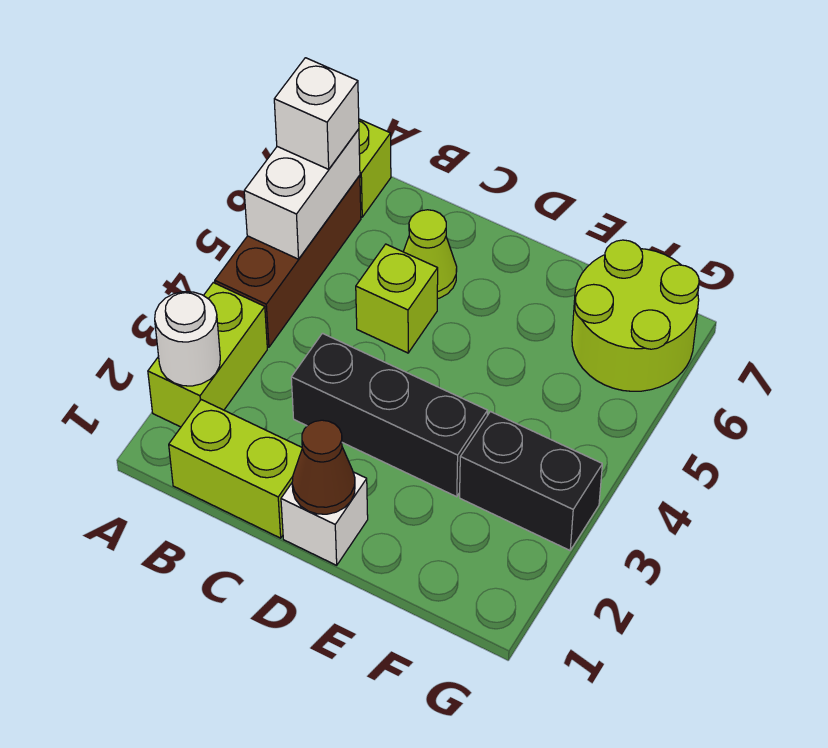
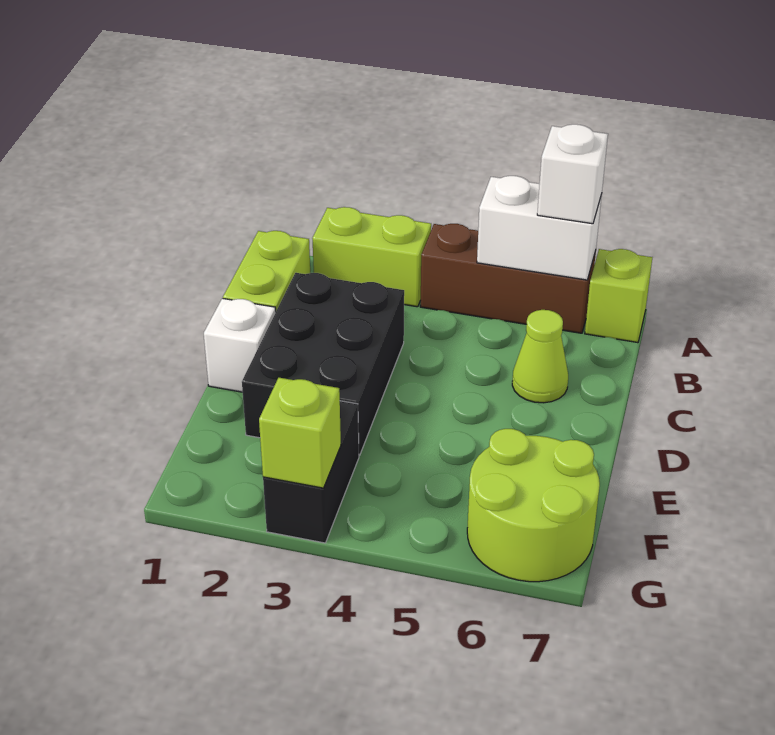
white round brick A2 level 2 -> none
black brick C3:E3 level 1 -> black brick C2:E3 level 1
lime brick C5 level 1 -> lime brick G3 level 2
brown cone D1 level 2 -> none

